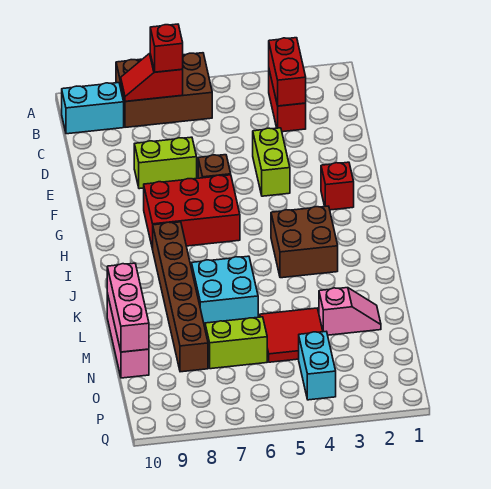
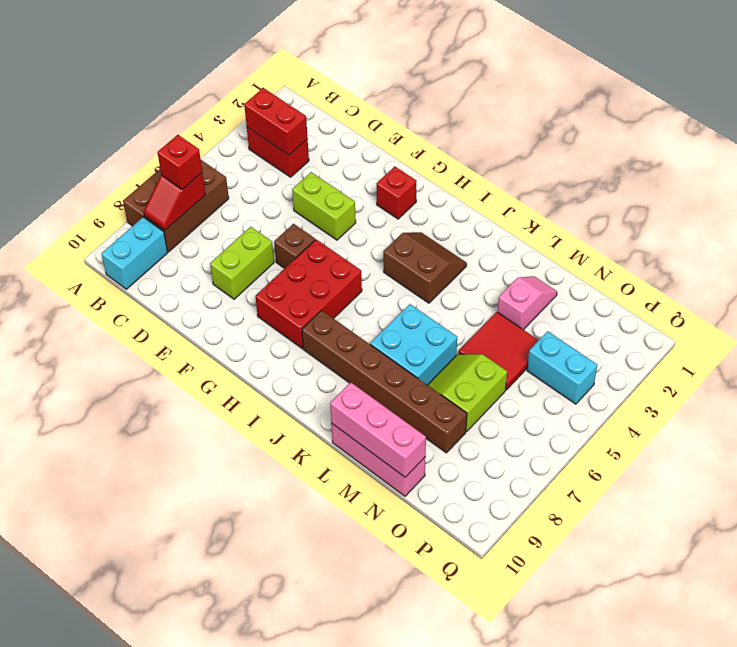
brown brick I3:J4 level 1 -> brown slope I3:J4 level 1 top 4

